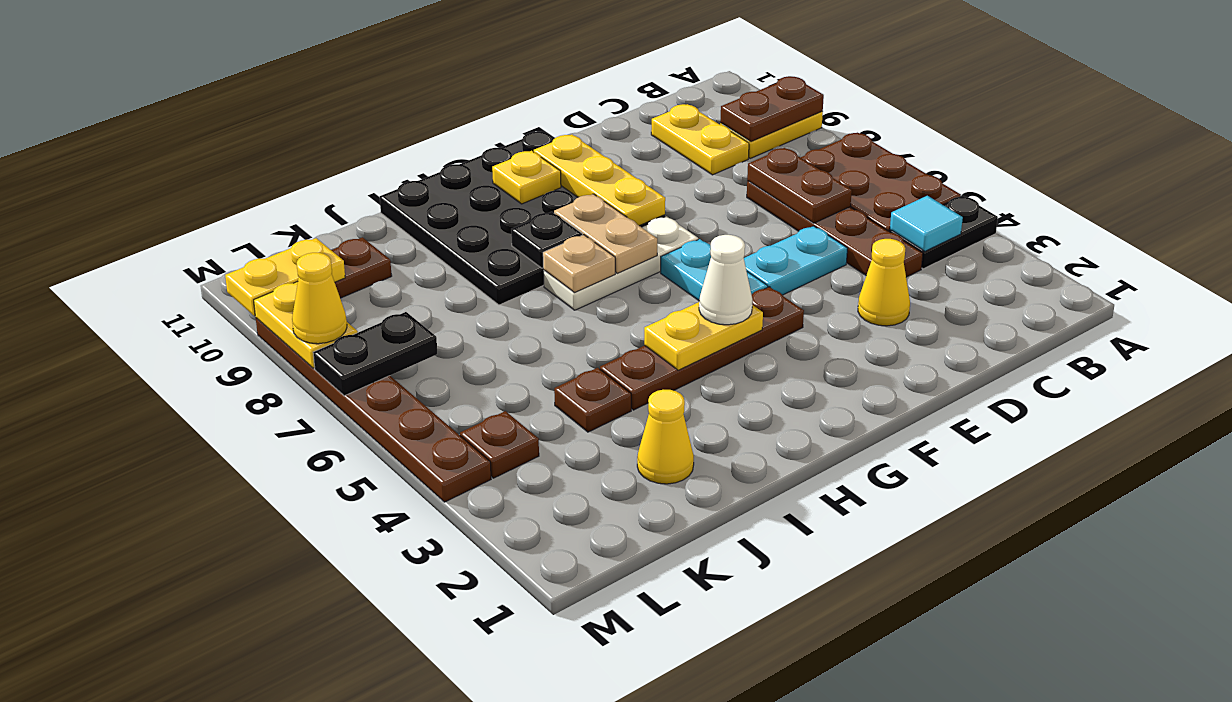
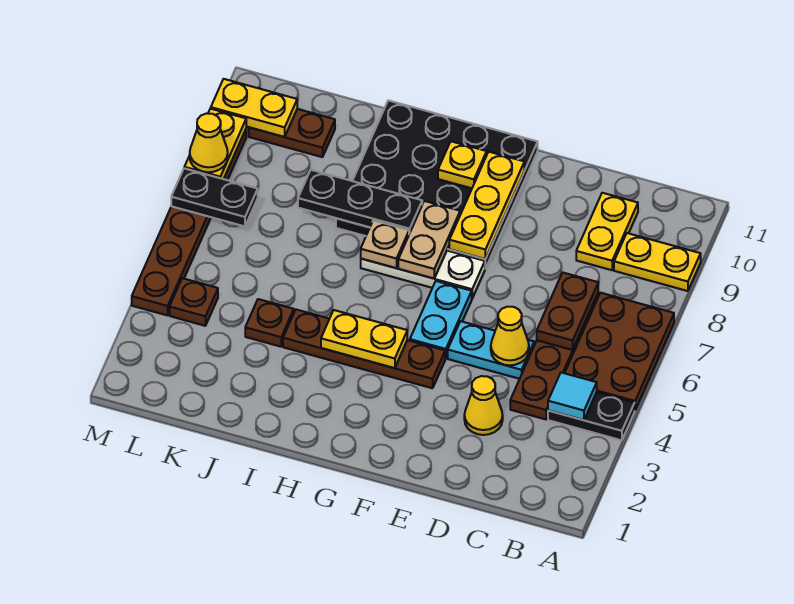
brown plate A9:B9 level 2 -> none
white cone G4 level 3 -> none
black plate H8 level 2 -> black plate H8:J8 level 2
yellow cone J2 level 1 -> yellow cone D5 level 2

